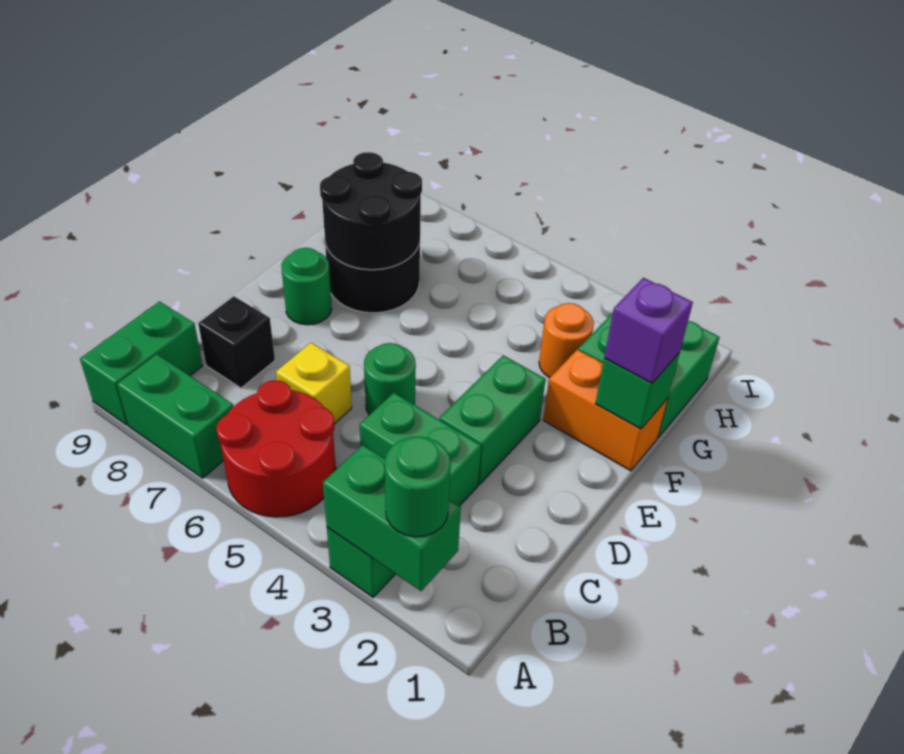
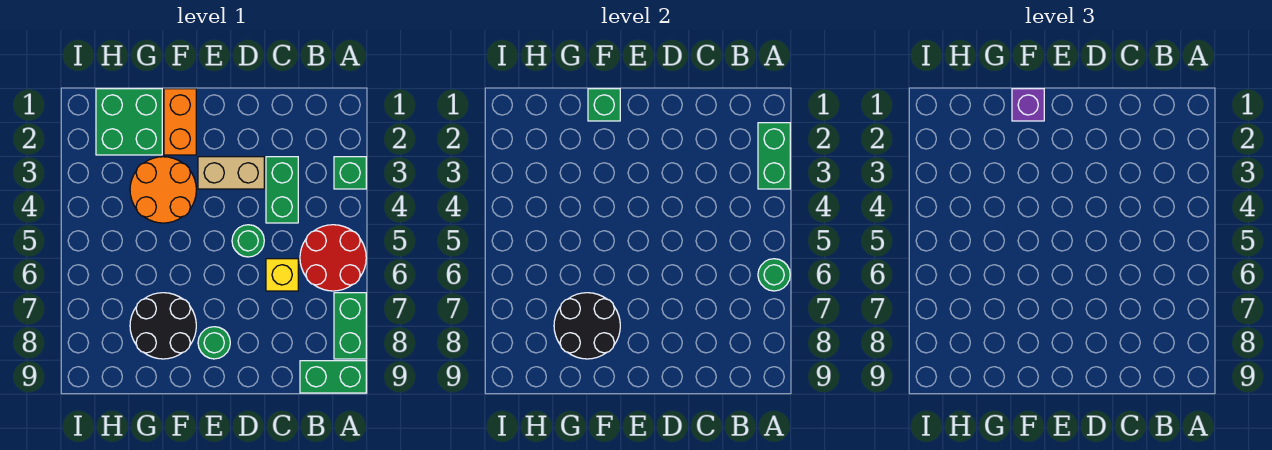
green round brick A2 level 3 -> green round brick A6 level 2
black brick C8 level 1 -> none
green brick D3:E3 level 1 -> tan brick D3:E3 level 1
orange round brick G3 level 1 -> orange round brick F3:G4 level 1

